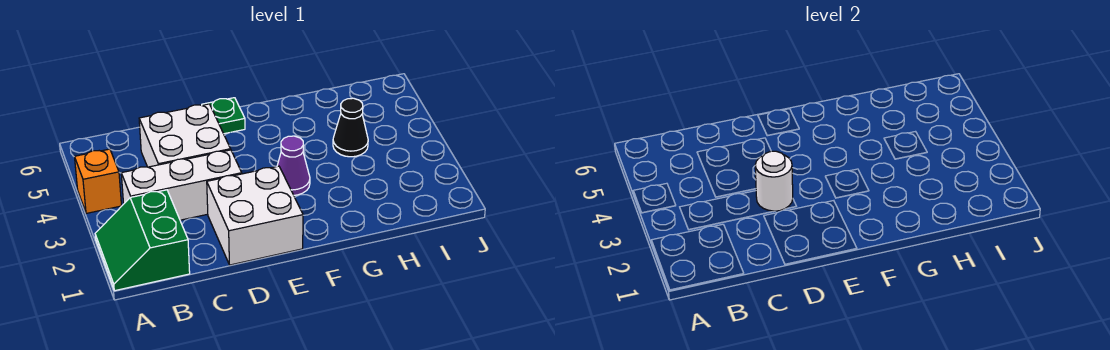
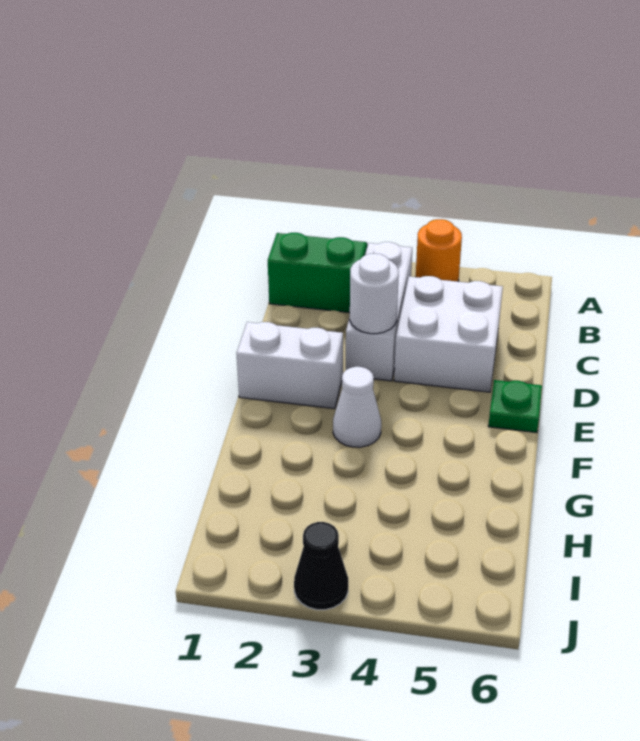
orange brick A4 level 1 -> orange round brick A4 level 1
white brick D1:E2 level 1 -> white brick E1:E2 level 1
purple cone F3 level 1 -> white cone F3 level 1
black cone H4 level 1 -> black cone J3 level 1

